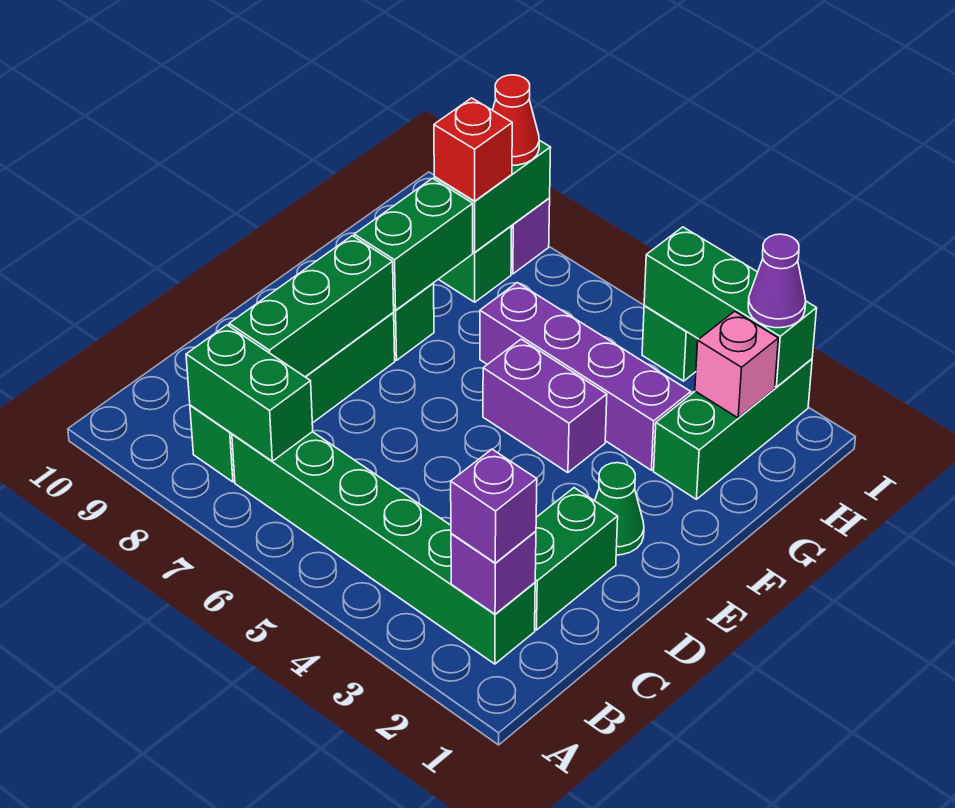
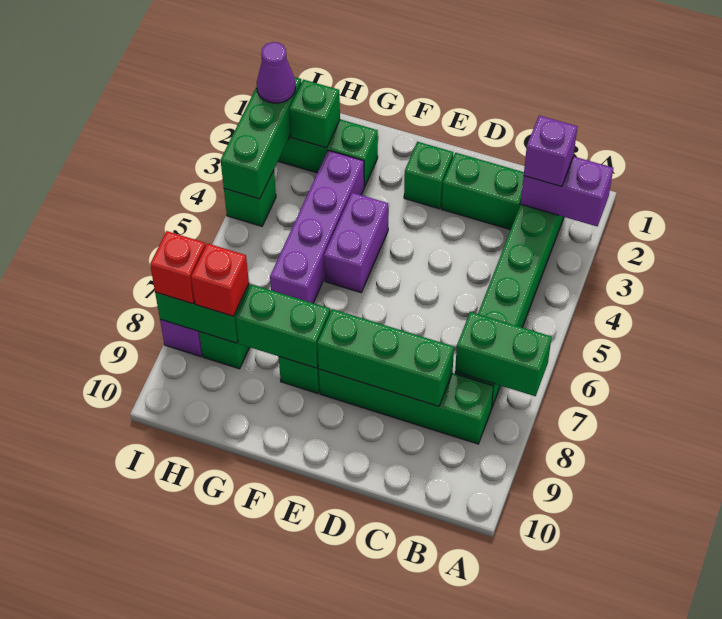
purple brick B2 level 2 -> purple brick A2:B2 level 2
green brick B7:B8 level 2 -> green brick A7:B7 level 2
green cone E2 level 1 -> green brick E2 level 1
pink brick H2 level 2 -> green brick H2 level 2
red cone I8 level 3 -> red brick I8 level 3

